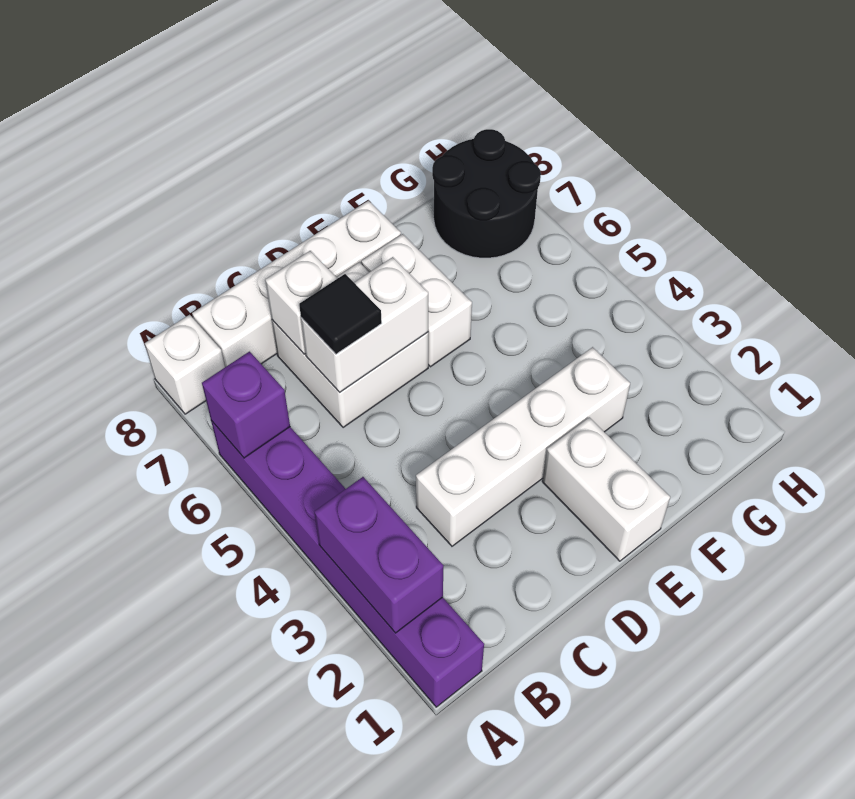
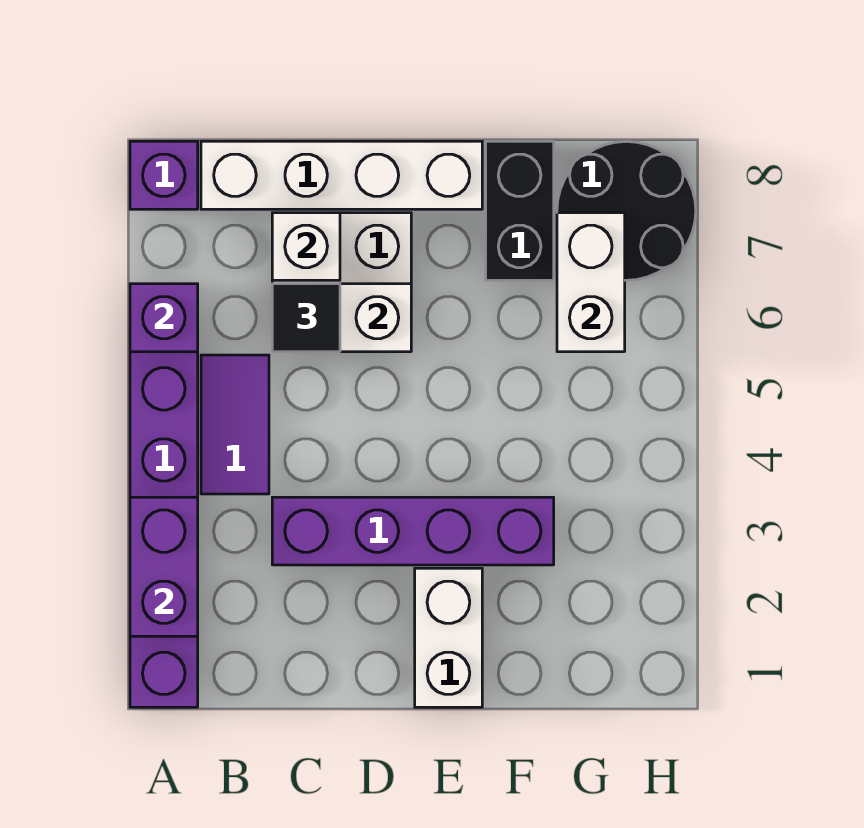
white brick A8 level 1 -> purple brick A8 level 1
none -> purple tile B4:B5 level 1
white brick C3:F3 level 1 -> purple brick C3:F3 level 1
white brick E6:E7 level 1 -> white brick G6:G7 level 2
none -> black brick F7:F8 level 1

